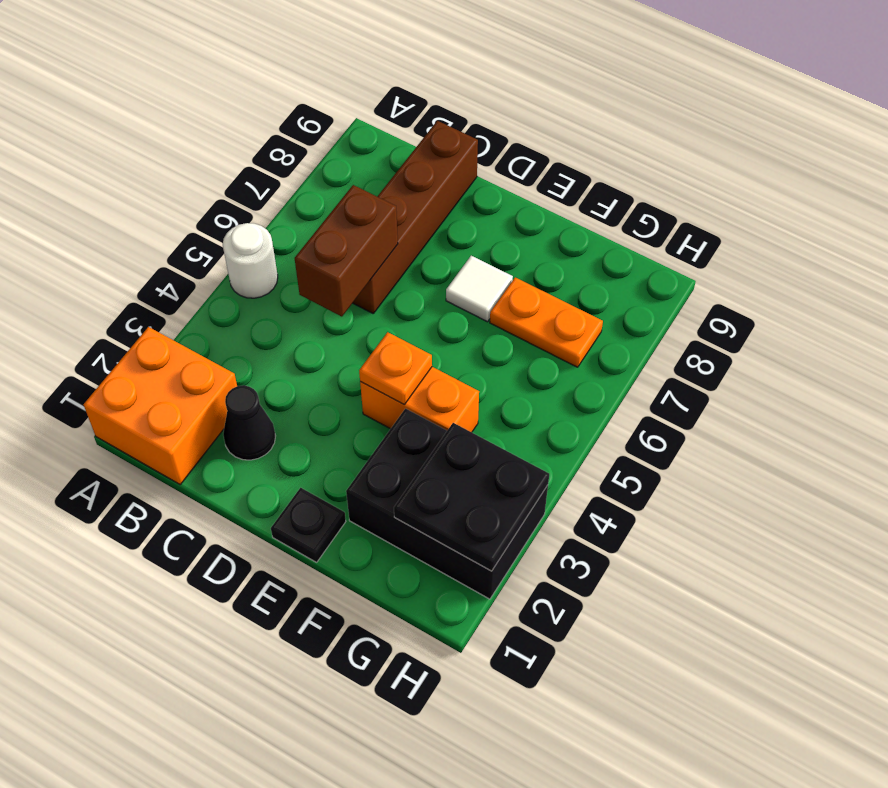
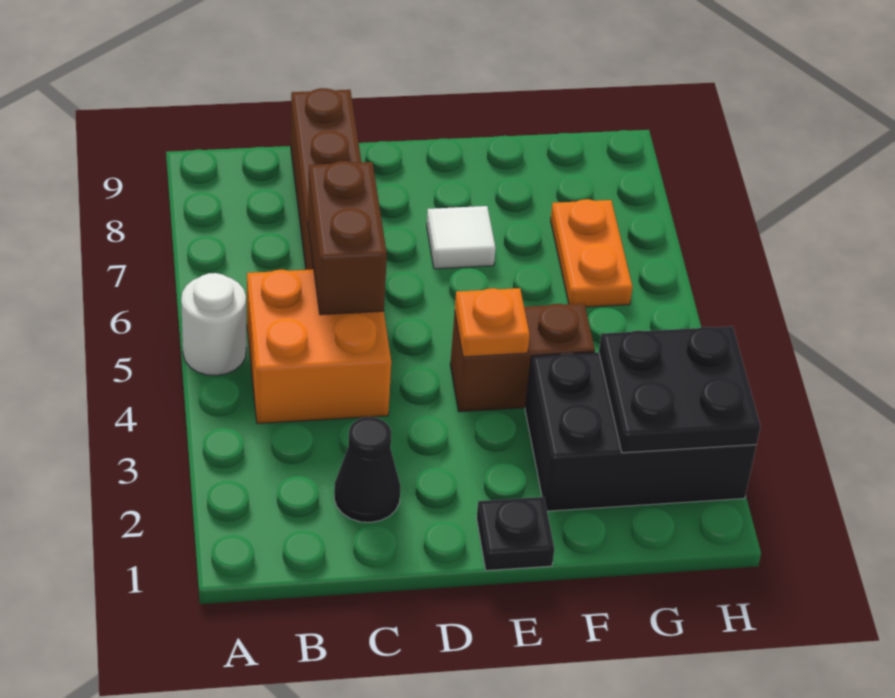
orange brick A1:B2 level 1 -> orange brick B4:C5 level 1
orange brick E4:F4 level 1 -> brown brick E4:F4 level 1
orange plate F7:G7 level 1 -> orange plate G6:G7 level 1

